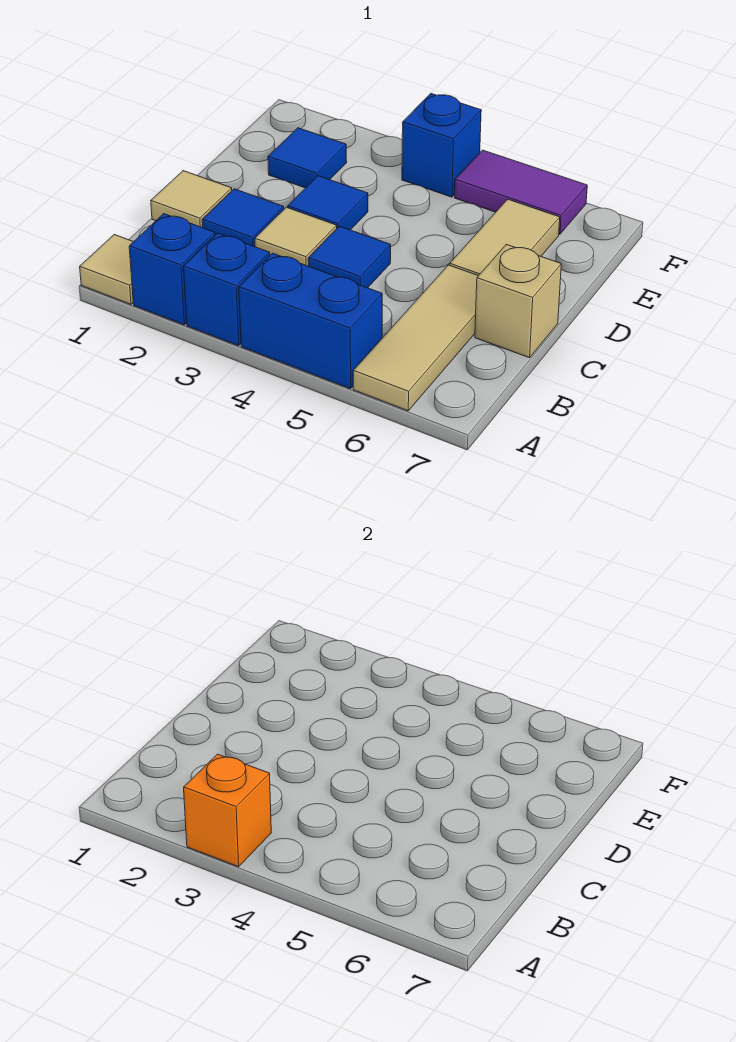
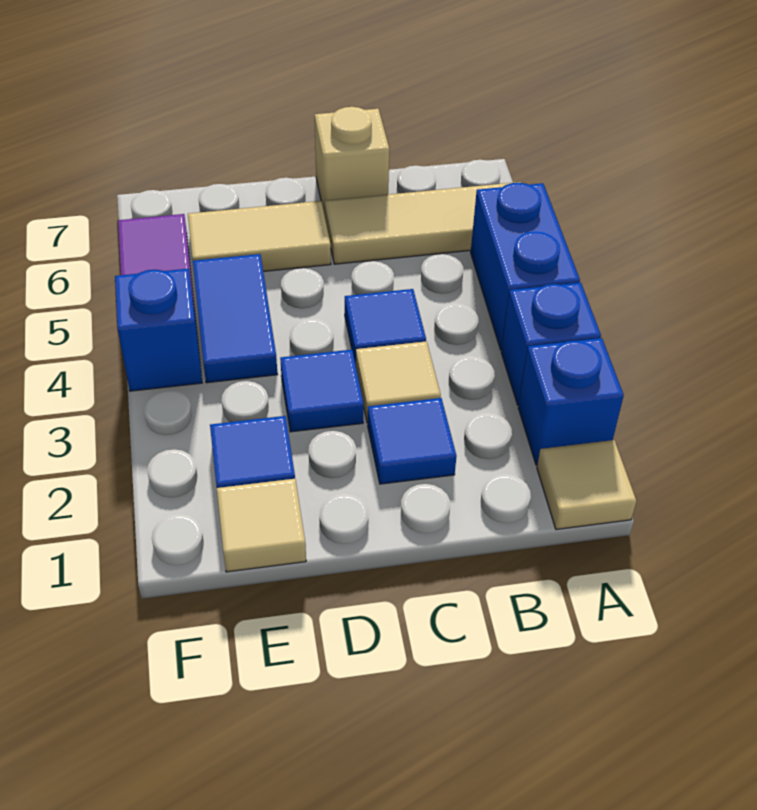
orange brick A3 level 2 -> none
tan tile C1 level 1 -> tan tile E1 level 1
none -> blue tile E4:E5 level 1

